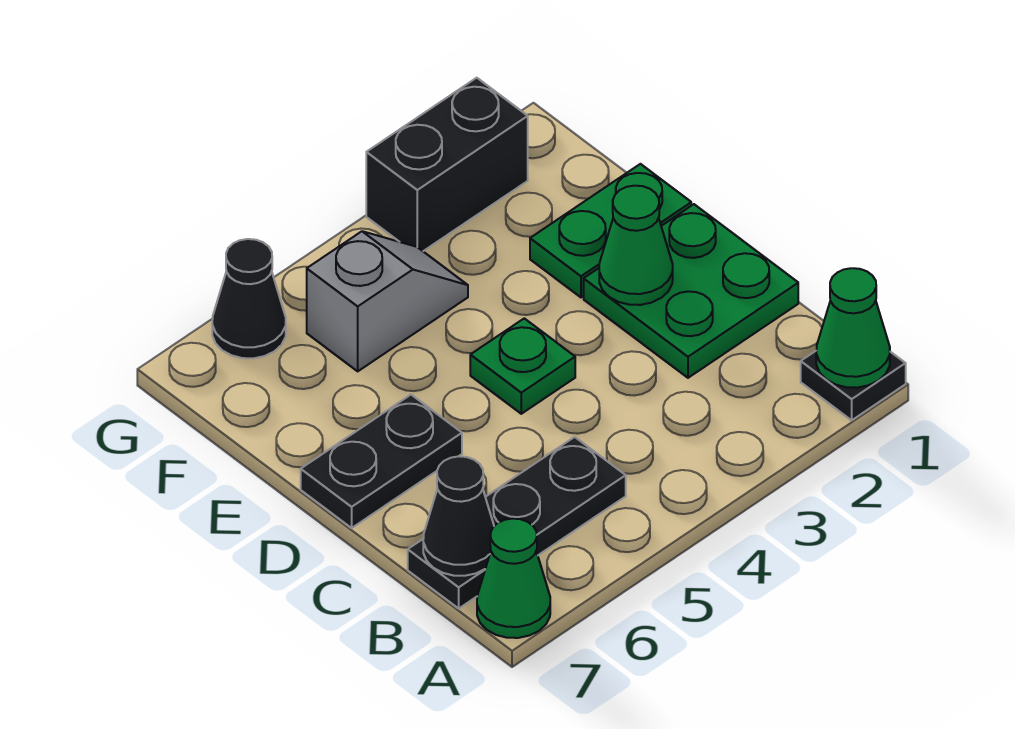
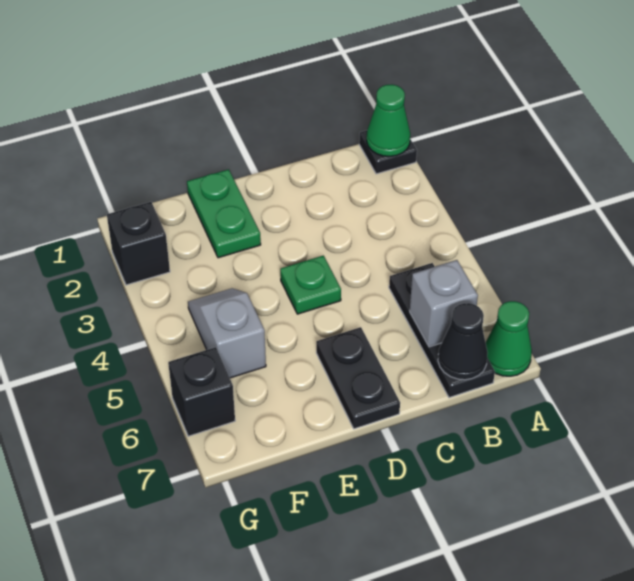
none -> grey brick B6 level 2
green plate C1:D2 level 1 -> none
green cone D2 level 2 -> none
black brick G2:G3 level 1 -> black brick G2 level 1
black cone G6 level 1 -> black brick G6 level 1

